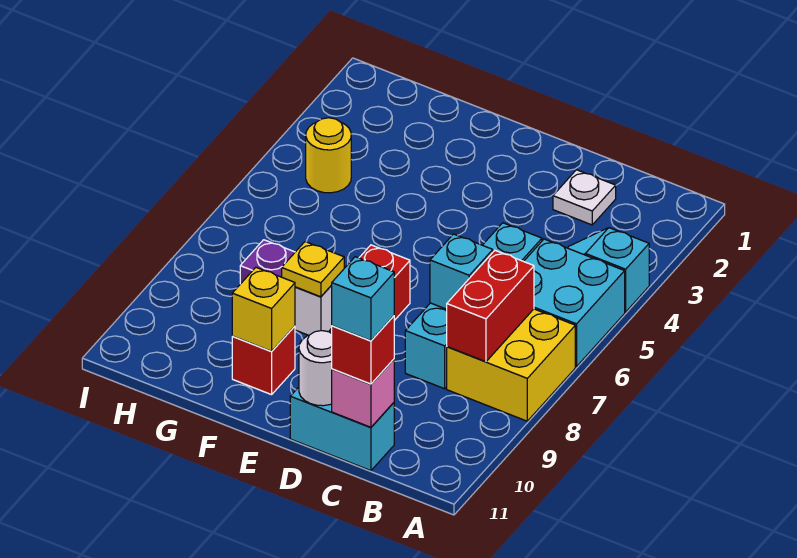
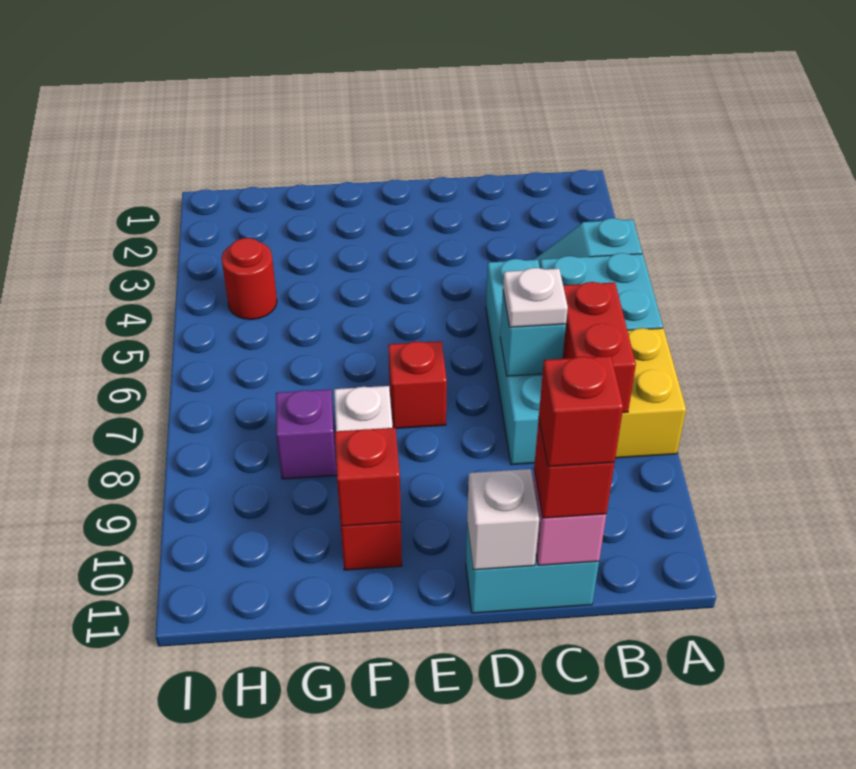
white plate C2 level 1 -> white plate C7 level 3
cyan brick C11 level 4 -> red brick C11 level 4
white round brick D11 level 2 -> white brick D11 level 2
yellow plate F8 level 2 -> none
yellow brick F10 level 2 -> red brick F10 level 2
yellow round brick H4 level 1 -> red round brick H4 level 1

